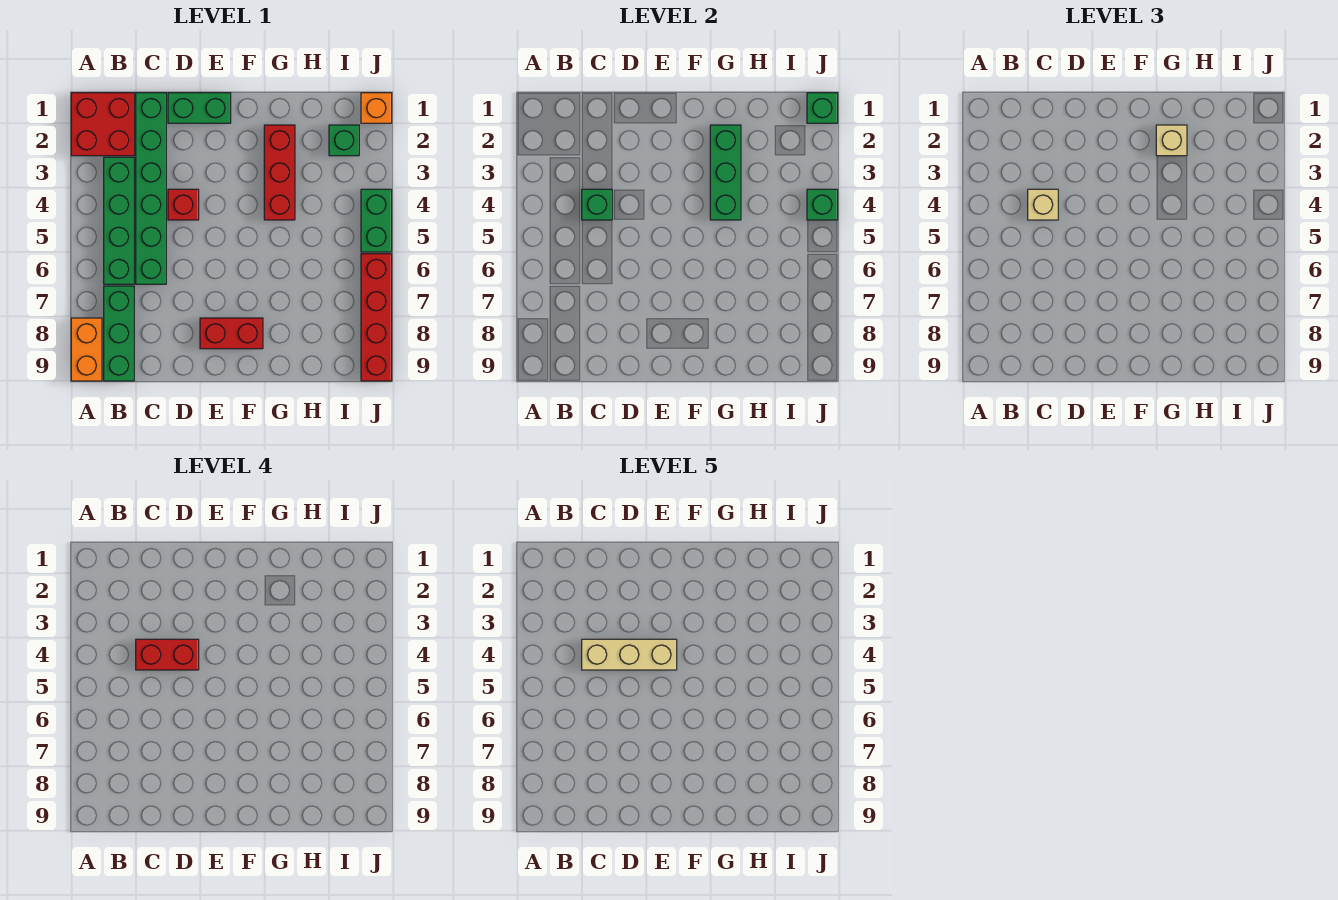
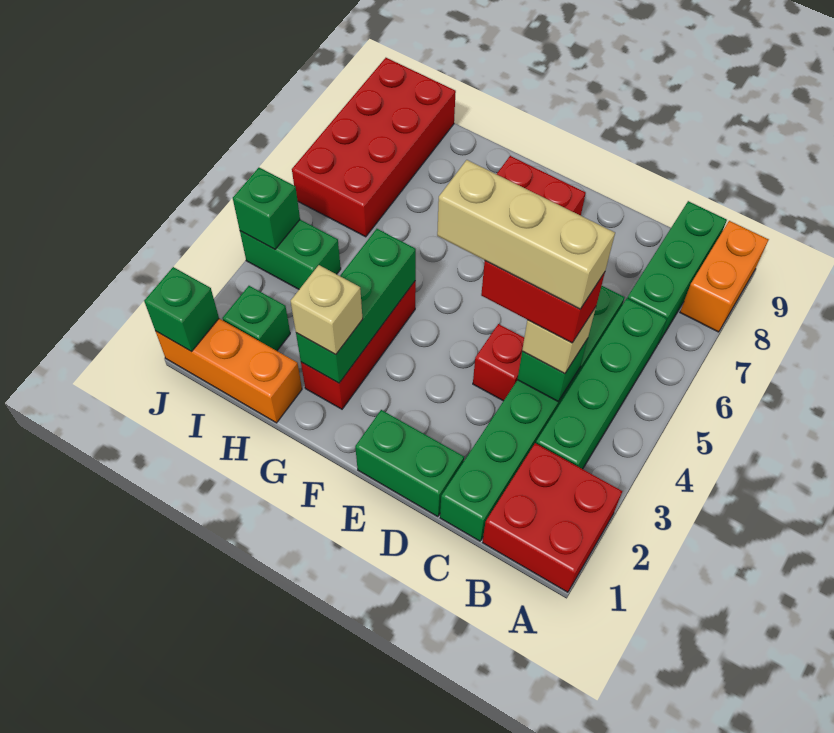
orange brick J1 level 1 -> orange brick H1:J1 level 1
green brick J4:J5 level 1 -> green brick I4:J4 level 1
red brick J6:J9 level 1 -> red brick I6:J9 level 1

